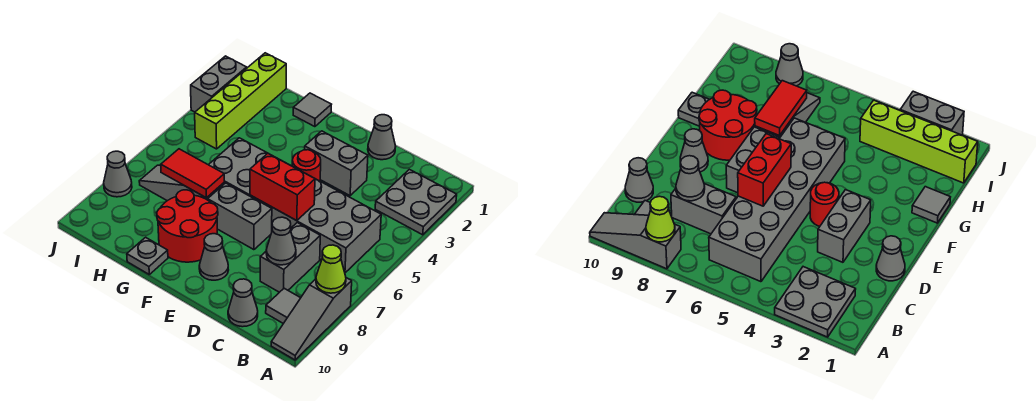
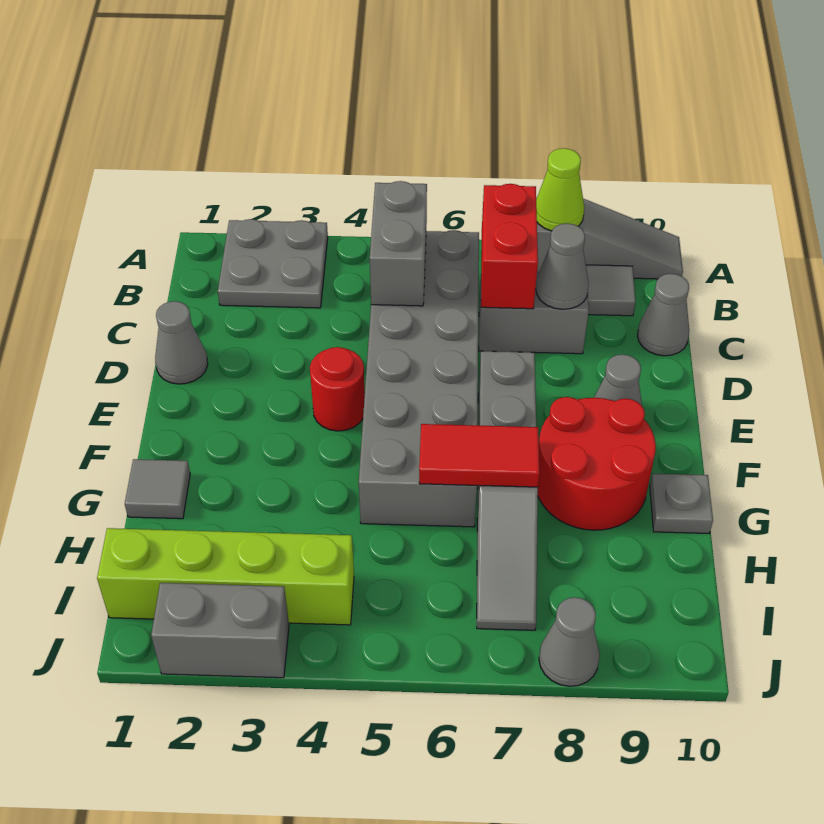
grey brick D3:E3 level 1 -> grey brick B5:C5 level 2
red brick D6:E6 level 2 -> red brick B7:C7 level 2
red tile G7:H7 level 2 -> red tile G6:G7 level 2

